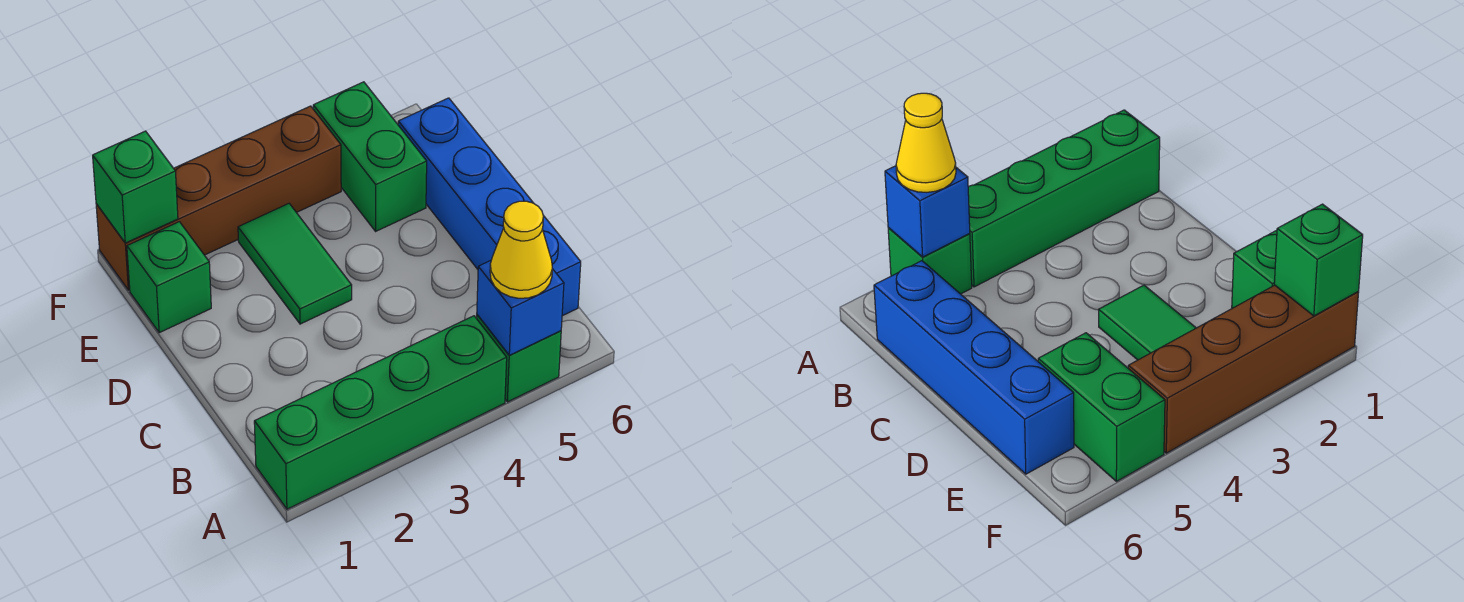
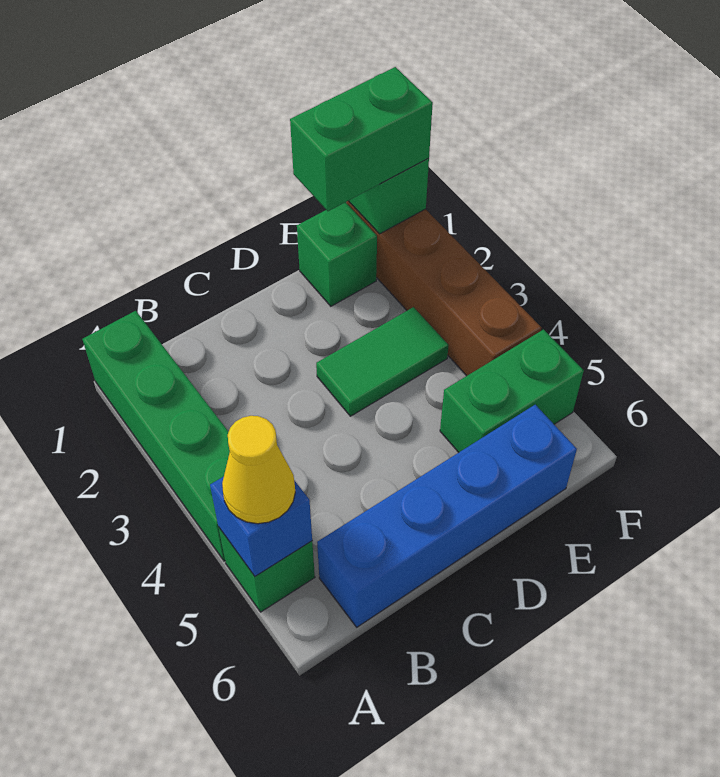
none -> green brick E1:F1 level 3

